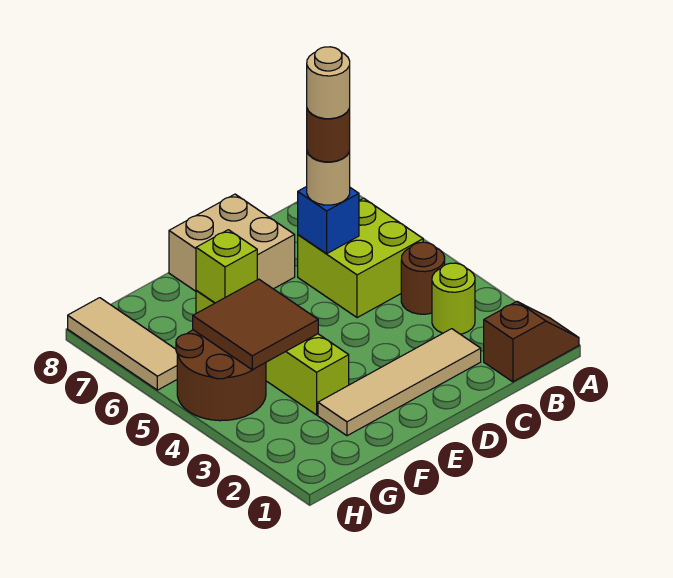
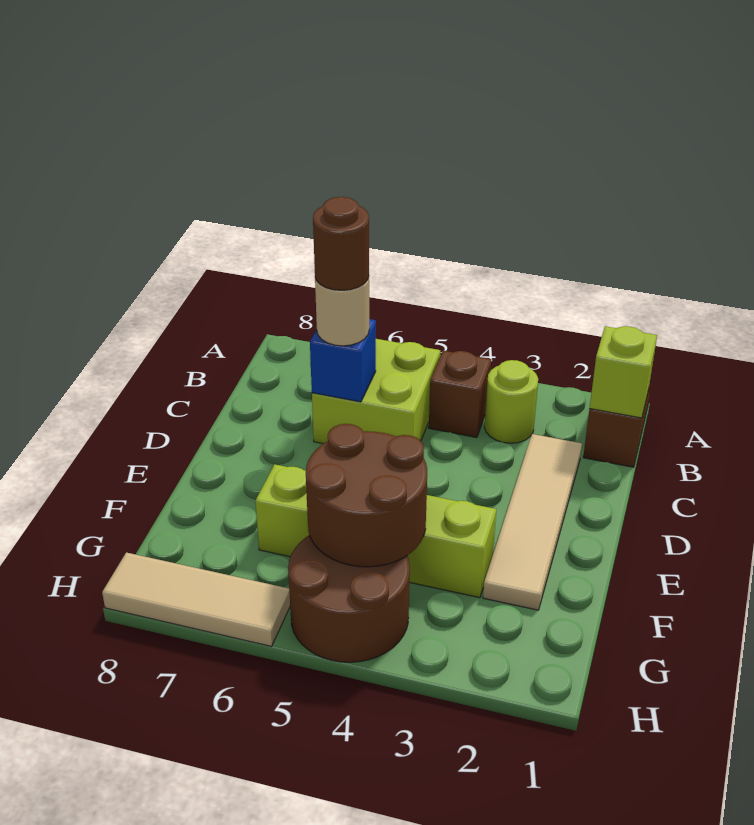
brown round brick B4 level 1 -> brown brick B4 level 1
tan round brick C6 level 5 -> none
tan brick D7:E8 level 1 -> none
brown tile F4:G5 level 2 -> brown round brick F4:G5 level 2
lime brick F6 level 2 -> lime brick B1 level 2

